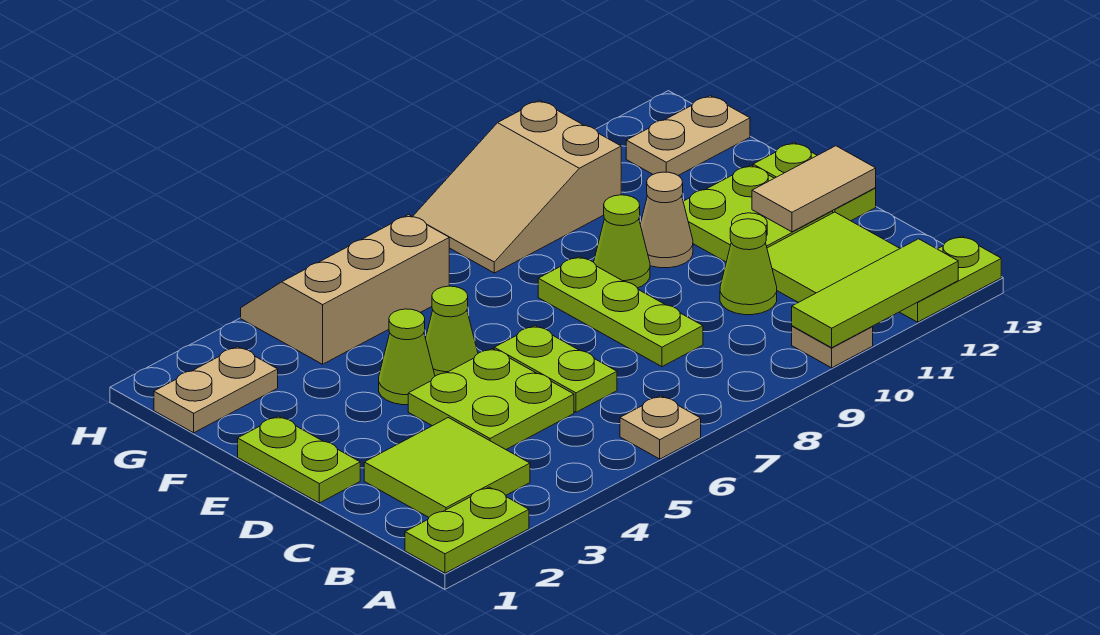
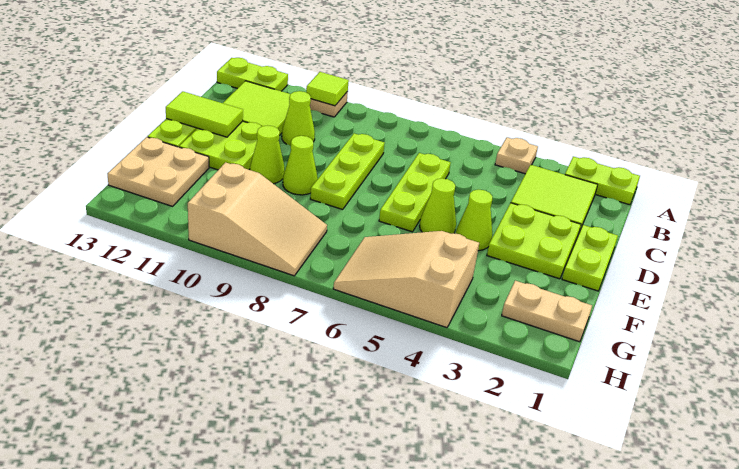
tan plate A6 level 1 -> tan plate A4 level 1
lime tile A10:A12 level 2 -> lime tile A10 level 2
lime plate C4:D5 level 1 -> lime plate D2:E3 level 1
lime plate C6:D6 level 1 -> lime plate C6:E6 level 1
tan tile D12:D13 level 2 -> lime tile D12:D13 level 2
tan cone E10 level 1 -> lime cone E10 level 1
tan slope G4:H6 level 1 top G -> tan slope G4:H6 level 1 top 4
tan plate G12:G13 level 1 -> tan plate F12:G13 level 1

